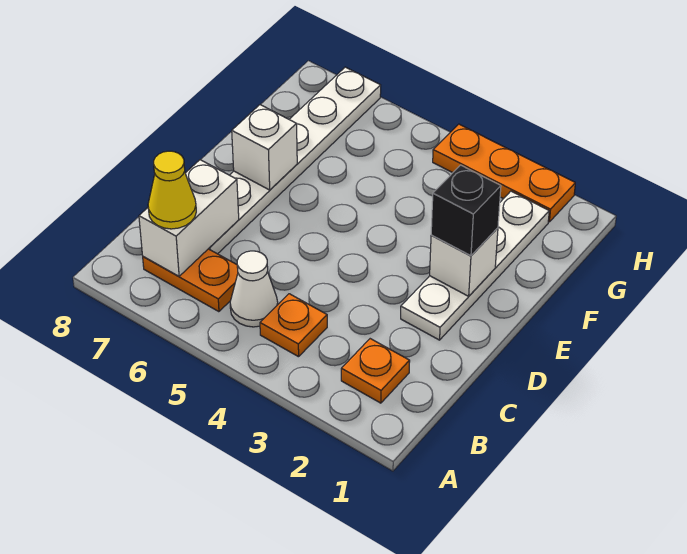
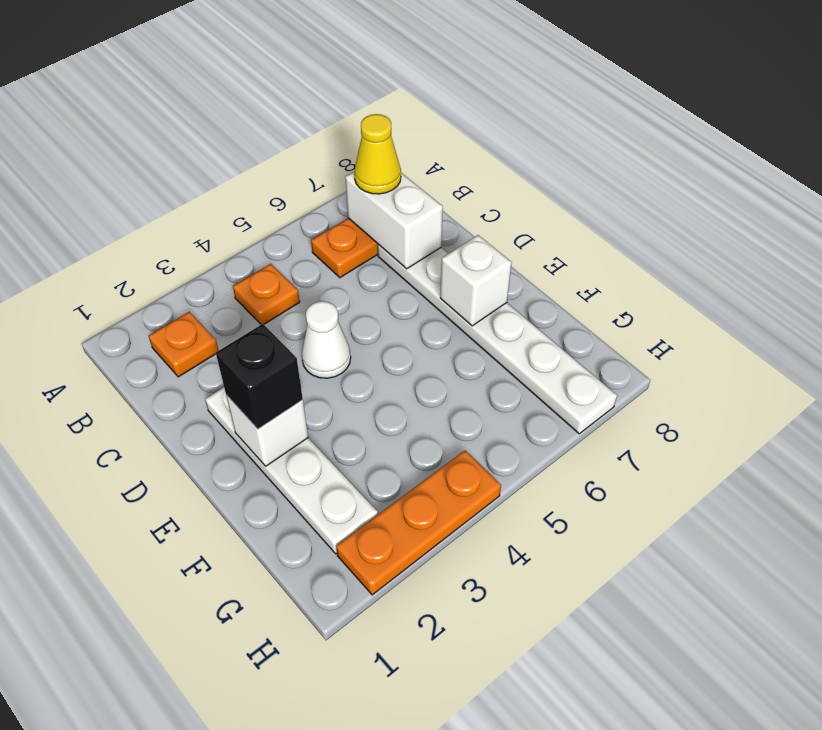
white cone B5 level 1 -> white cone D4 level 1

